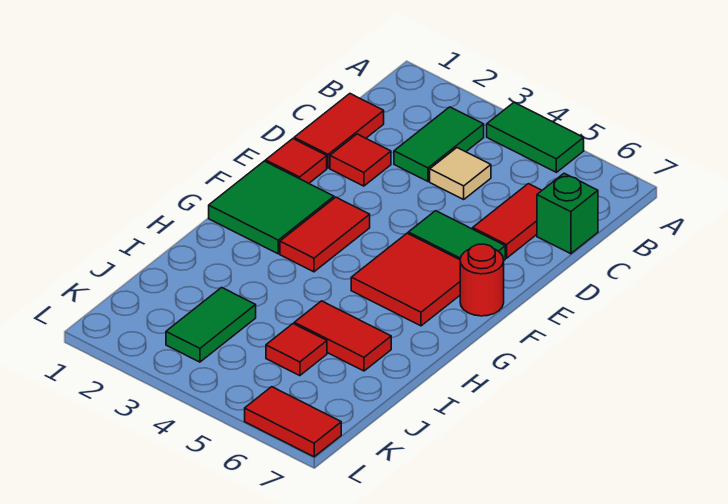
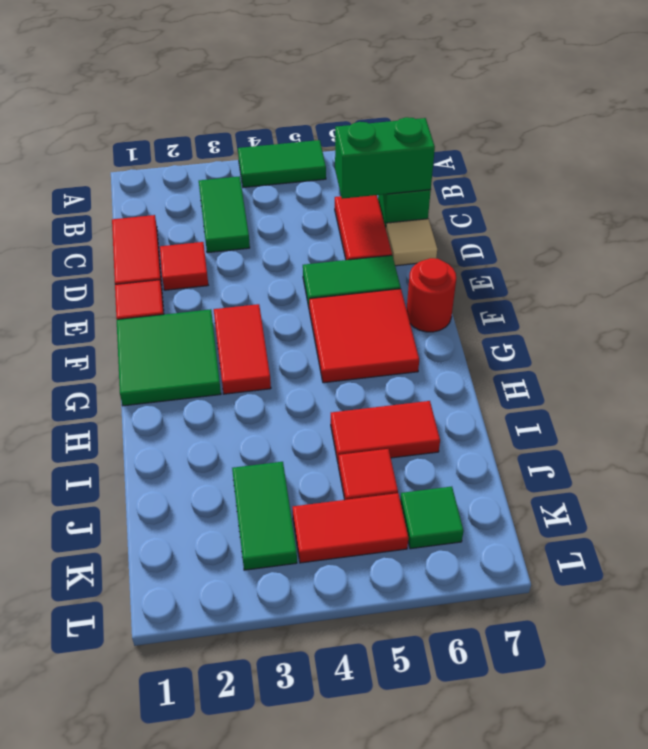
tan tile C4 level 1 -> tan tile D7 level 1
none -> green brick C6:C7 level 2
none -> green tile K6 level 1
red tile L6:L7 level 1 -> red tile K4:K5 level 1

